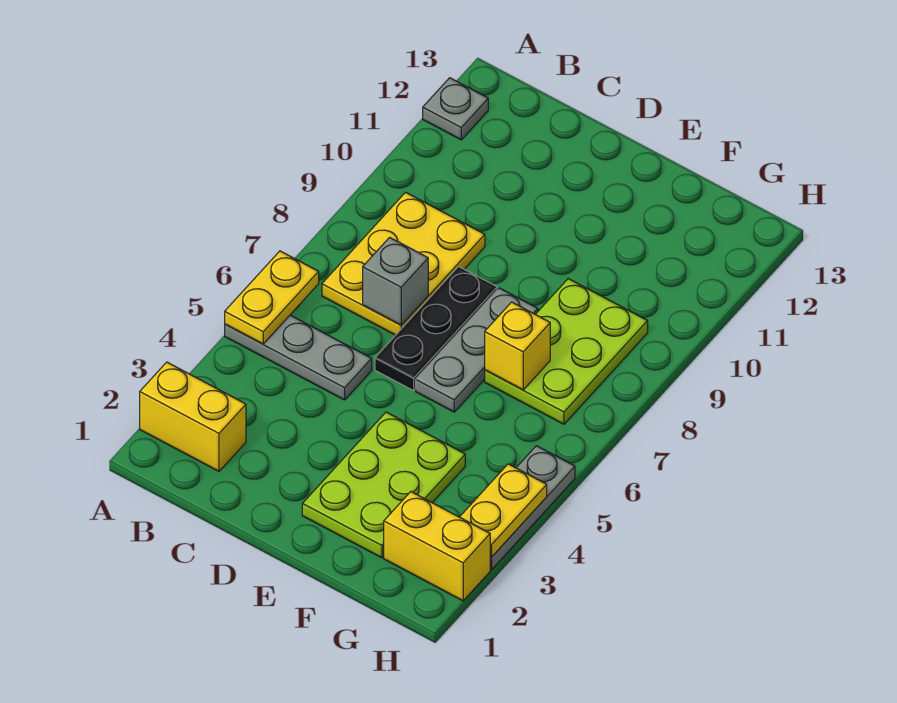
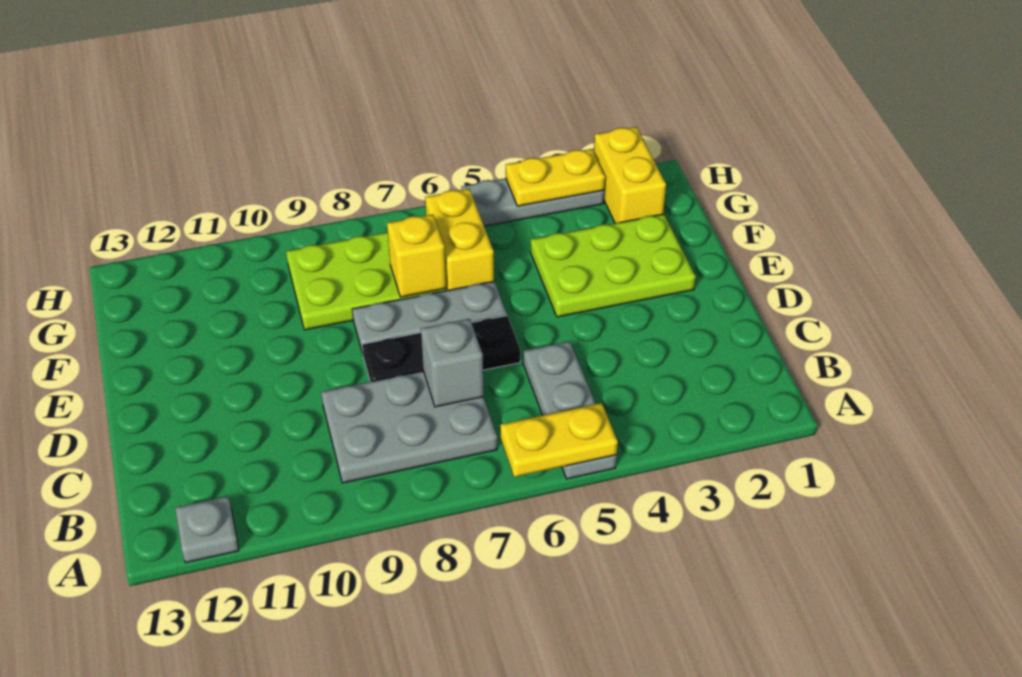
yellow brick A2:B2 level 1 -> yellow brick F6:G6 level 1
yellow plate B7:C9 level 1 -> grey plate B7:C9 level 1

